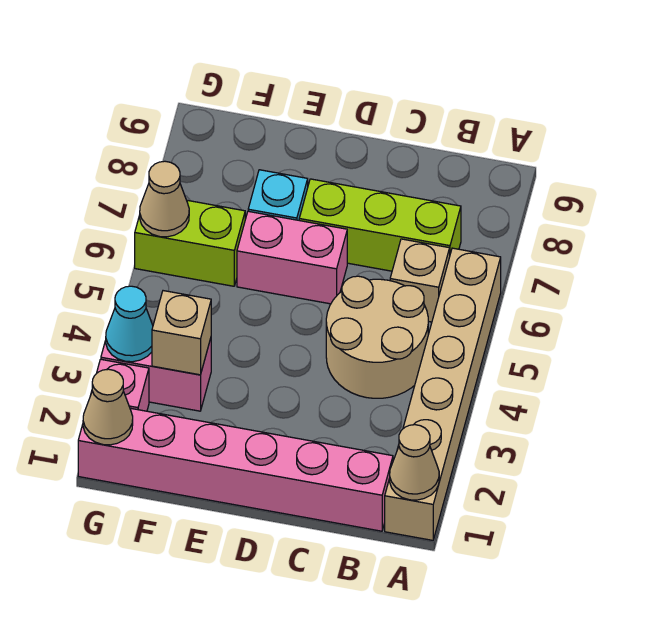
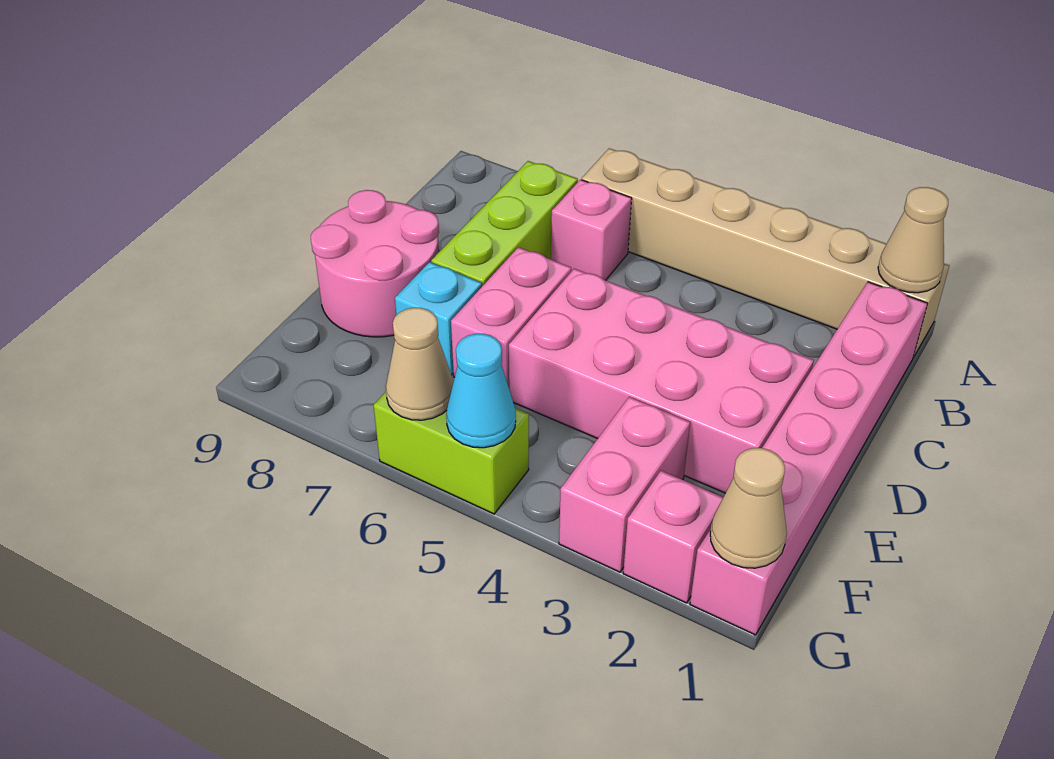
tan round brick B4:C5 level 1 -> none
tan brick B6 level 1 -> pink brick B6 level 1
none -> pink brick D2:E5 level 1
none -> pink round brick D8:E9 level 1
tan brick F3 level 2 -> none
lime brick F6:G6 level 1 -> lime brick G5:G6 level 1
cyan cone G3 level 2 -> cyan cone G5 level 2

